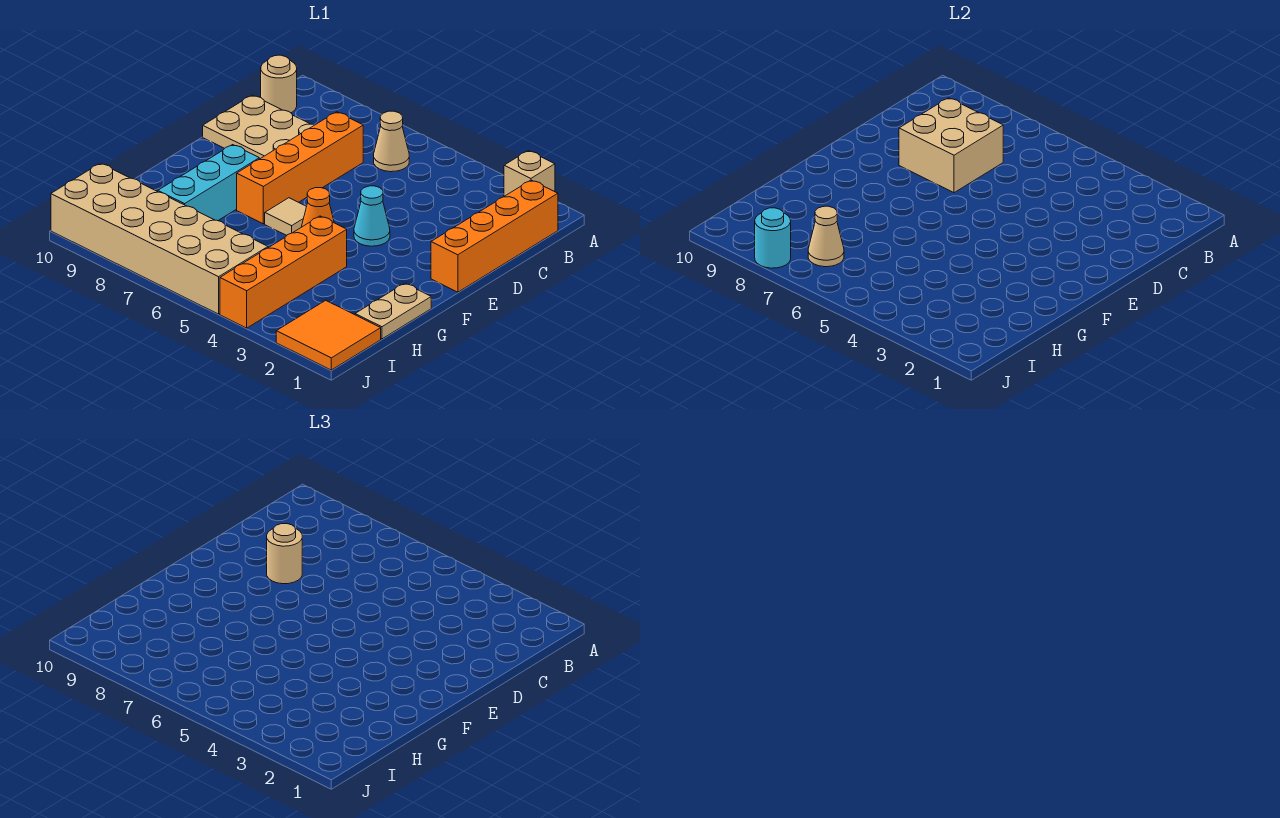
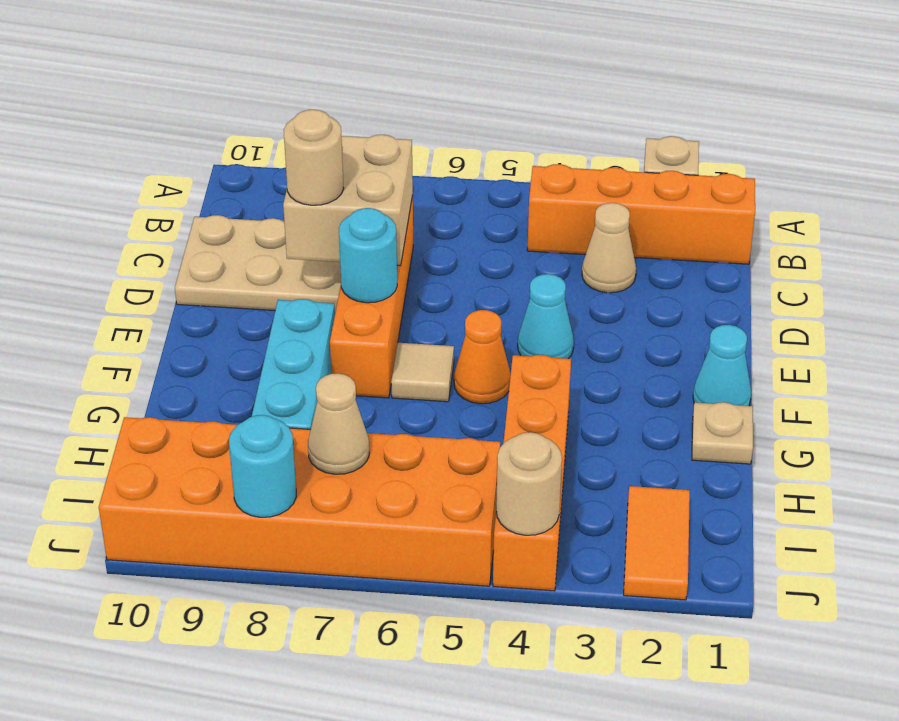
orange brick B1:E1 level 1 -> orange brick B1:B4 level 1
tan cone B6 level 1 -> tan cone C3 level 1
tan round brick B10 level 1 -> tan round brick J4 level 2
none -> cyan round brick E7 level 2
none -> cyan cone F1 level 1
tan plate G1:H1 level 1 -> tan plate G1 level 1
orange tile I1:J2 level 1 -> orange tile I2:J2 level 1
tan brick I5:J10 level 1 -> orange brick I5:J10 level 1

